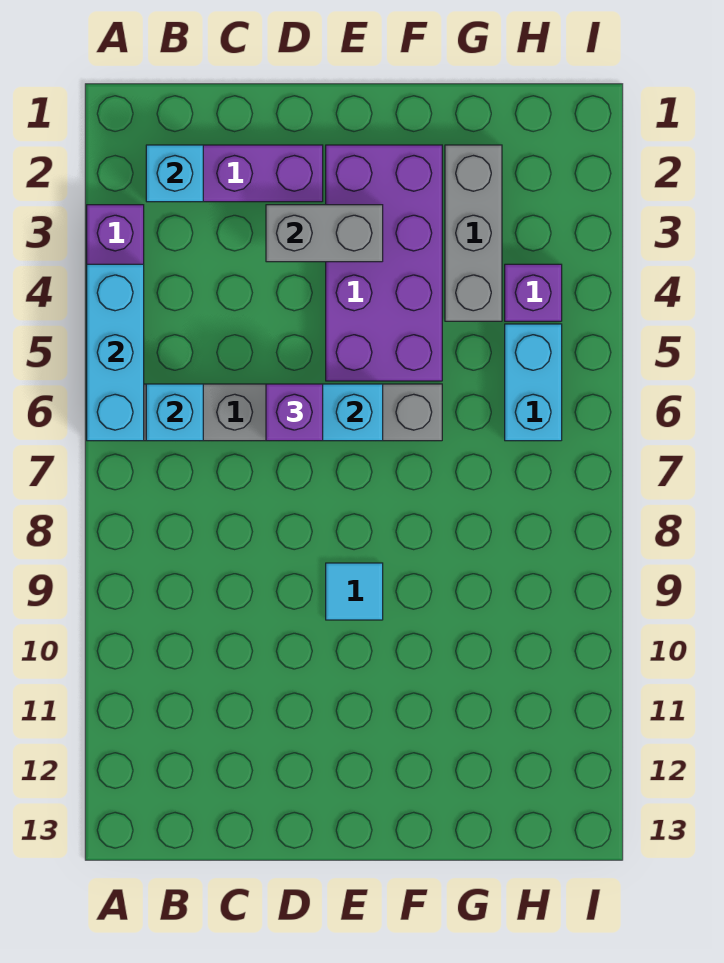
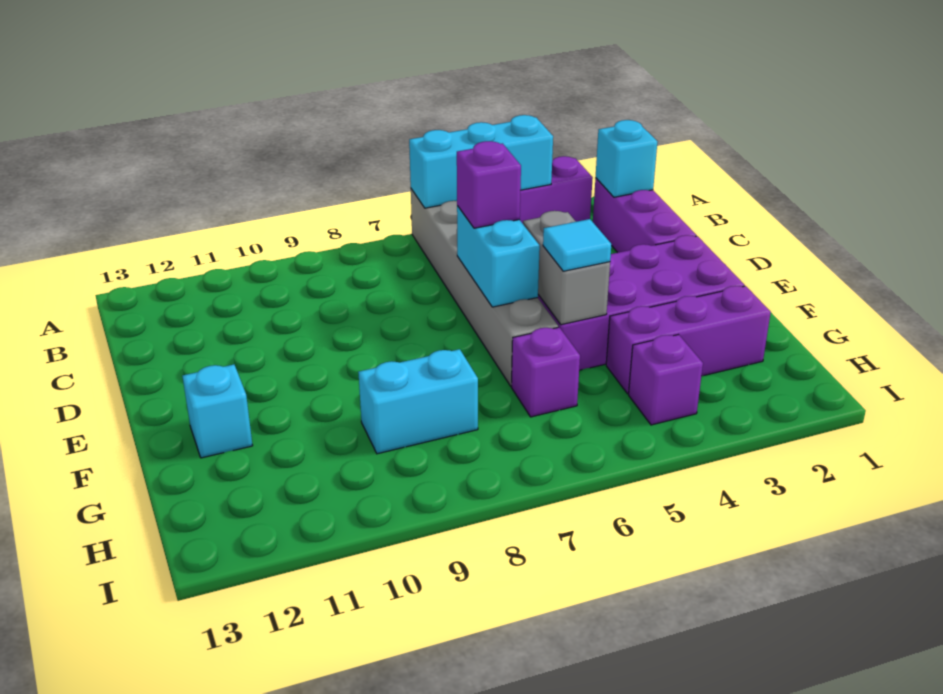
cyan brick B6 level 2 -> cyan brick F12 level 1
grey brick D3:E3 level 2 -> grey brick E5:F5 level 2
cyan tile E9 level 1 -> cyan tile F5 level 3
grey brick G2:G4 level 1 -> purple brick G2:G4 level 1
none -> purple brick G6 level 1
cyan brick H5:H6 level 1 -> cyan brick G8:G9 level 1

